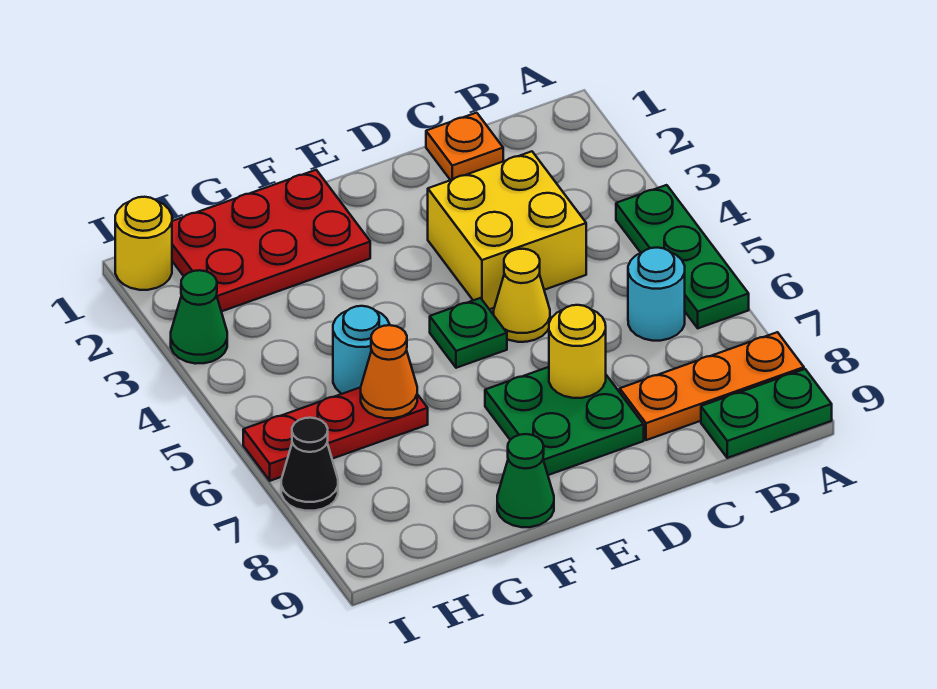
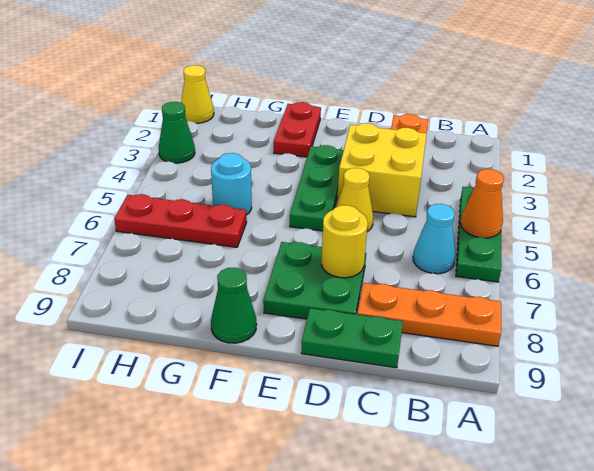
green plate A9:B9 level 1 -> green plate C9:D9 level 1
cyan round brick B6 level 1 -> cyan cone B6 level 1
green plate E5 level 1 -> green plate E3:E5 level 1
red plate F1:H2 level 1 -> red plate F1:F2 level 1
orange cone G6 level 2 -> orange cone A5 level 2
yellow round brick I1 level 1 -> yellow cone I1 level 1
black cone I7 level 1 -> none

